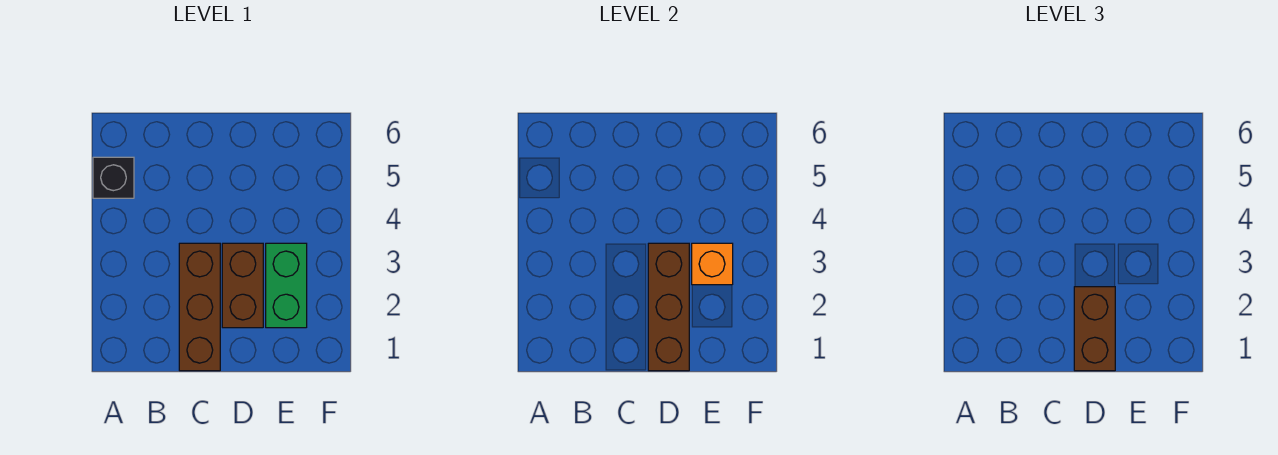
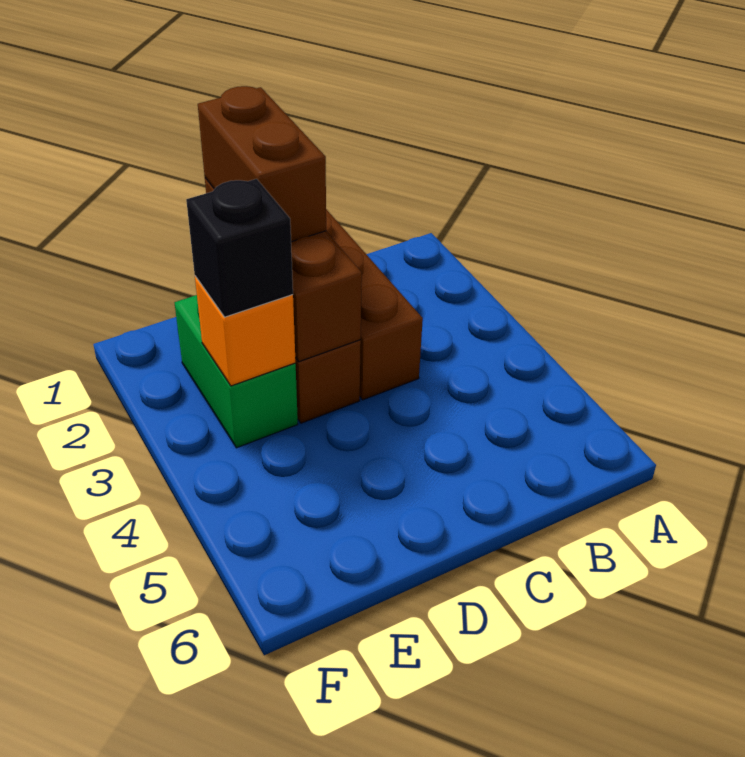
black brick A5 level 1 -> black brick E3 level 3

